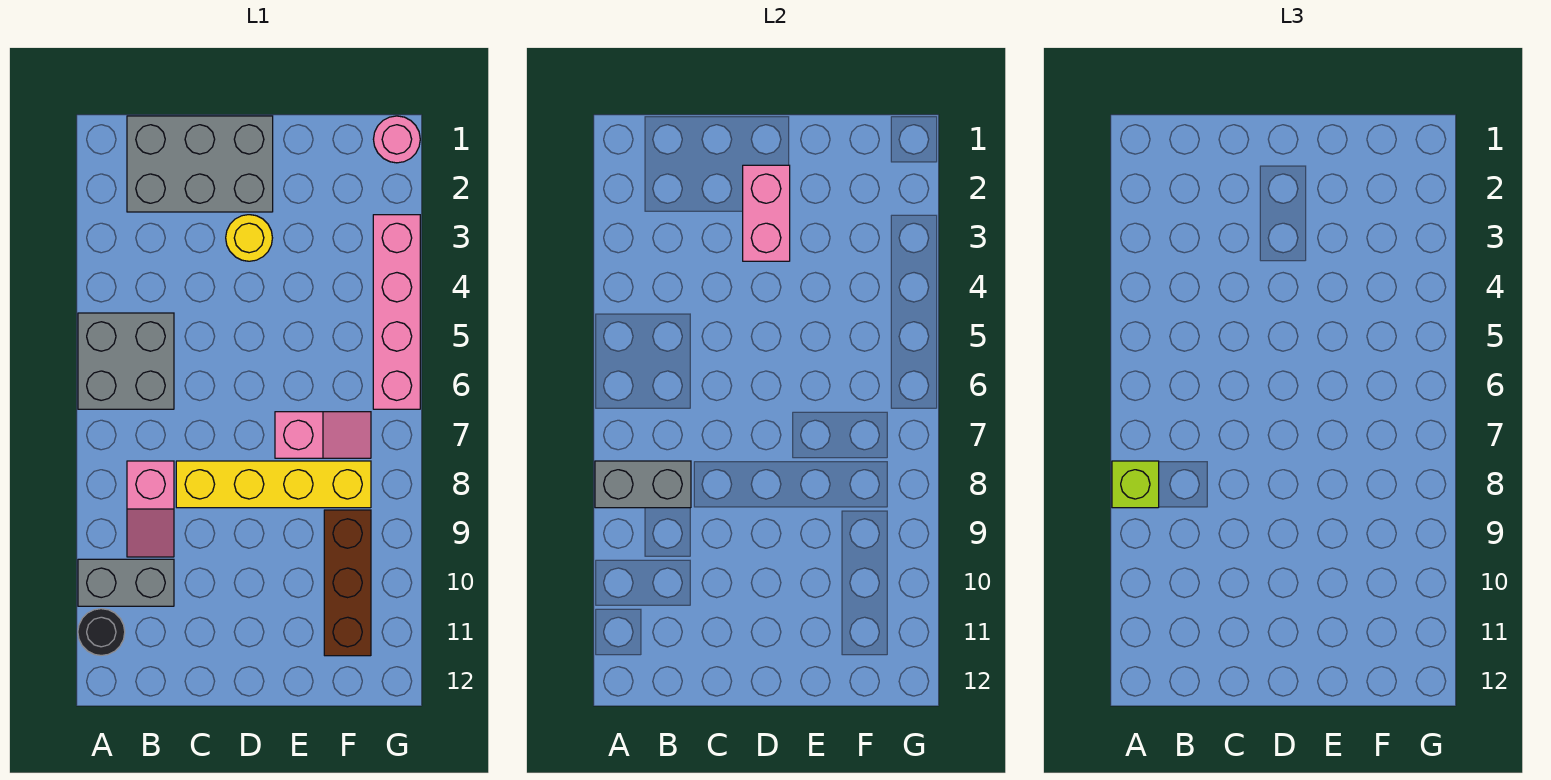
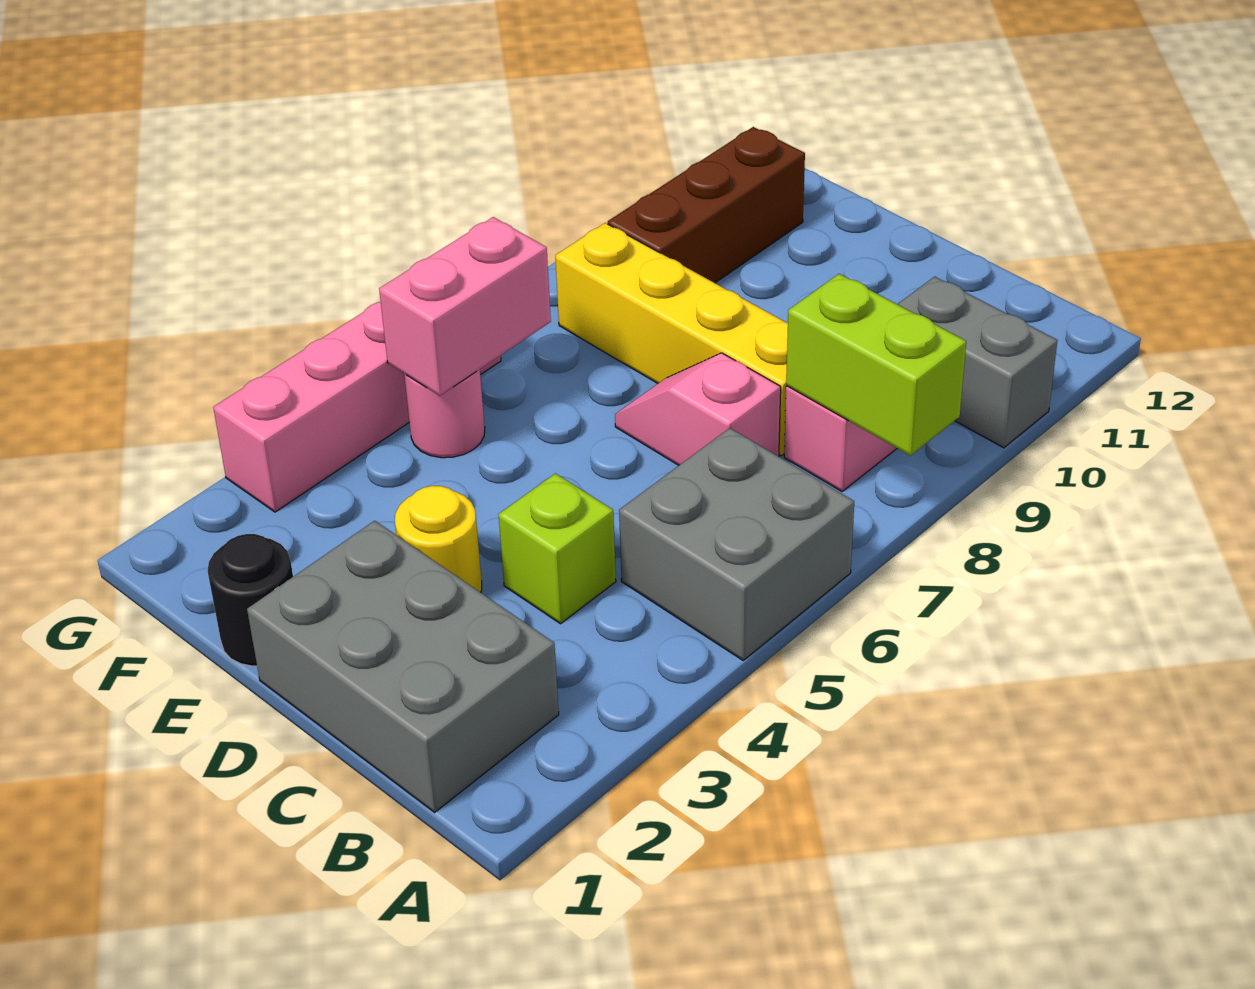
grey brick A8:B8 level 2 -> lime brick A8:B8 level 2
lime brick A8 level 3 -> lime brick C4 level 1
black round brick A11 level 1 -> black round brick E1 level 1
pink brick D2:D3 level 2 -> pink brick F5:F6 level 2
pink slope E7:F7 level 1 top E -> pink slope C7:D7 level 1 top C
pink round brick G1 level 1 -> pink round brick F5 level 1

